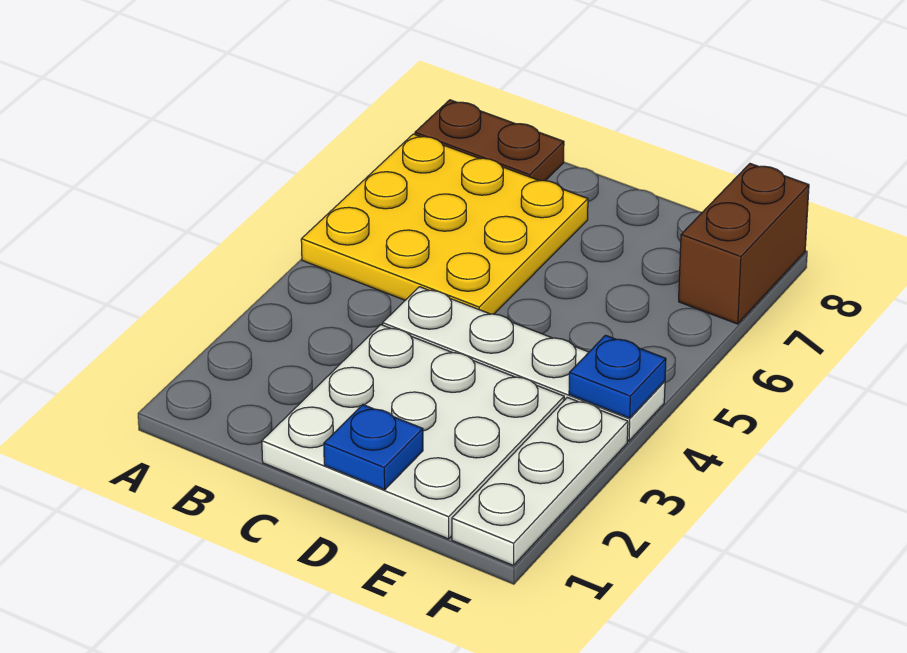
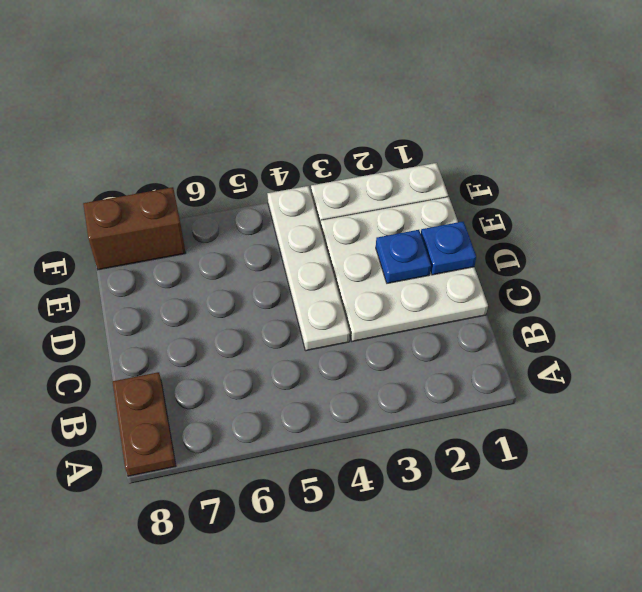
yellow plate A5:C7 level 1 -> none
blue plate F4 level 2 -> blue plate D2 level 2

